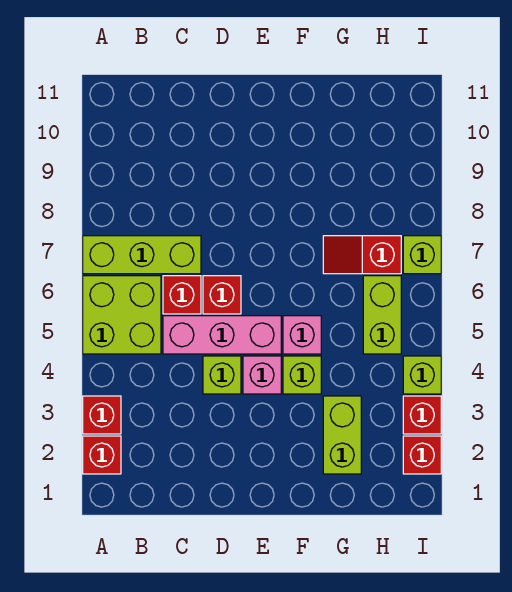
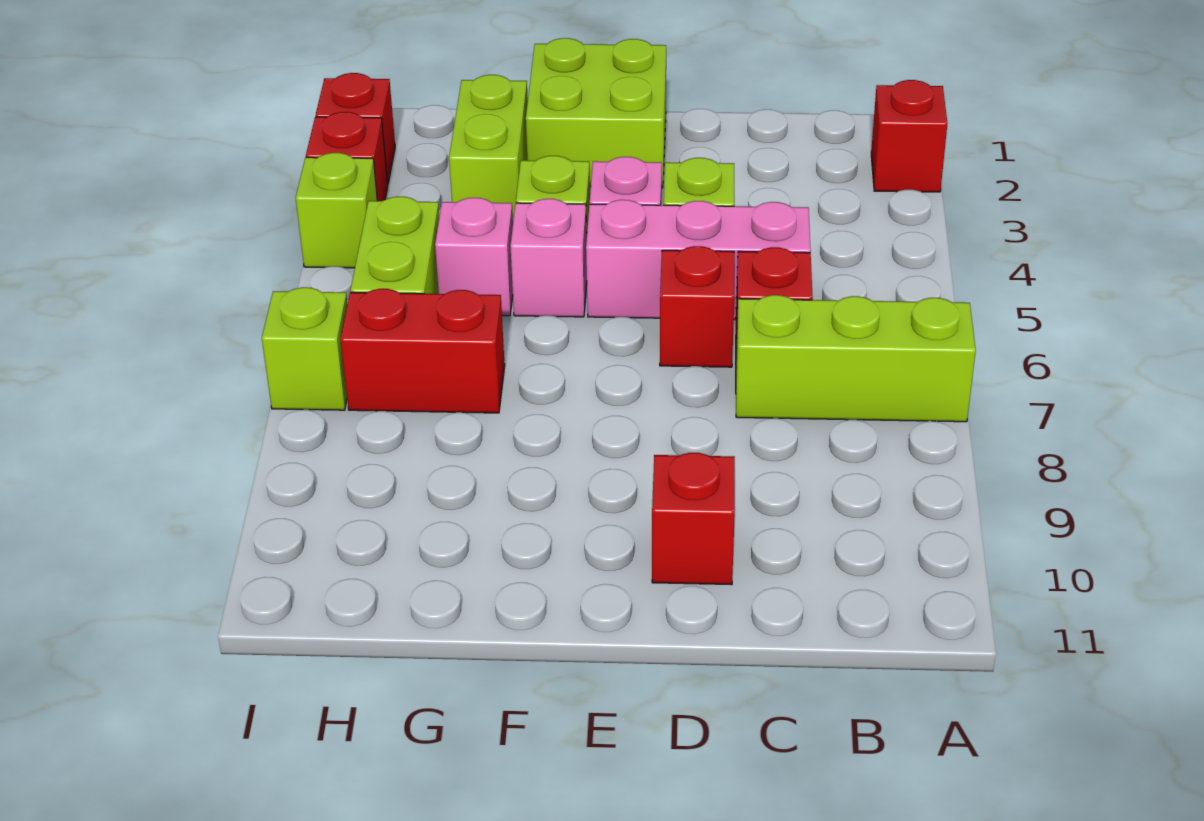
red brick A3 level 1 -> red brick D10 level 1
lime brick A5:B6 level 1 -> lime brick E1:F2 level 1
none -> pink brick G5 level 1
red slope G7:H7 level 1 top H -> red brick G7:H7 level 1

